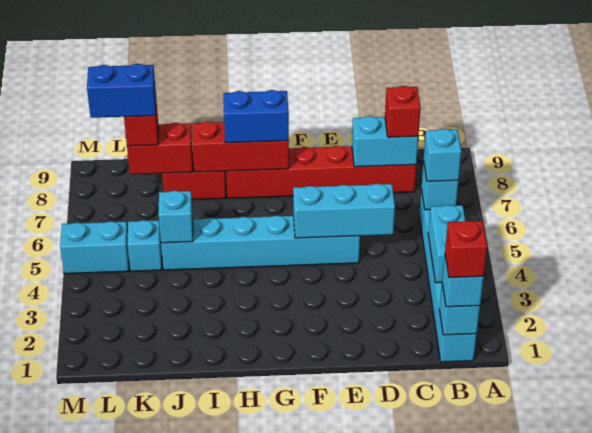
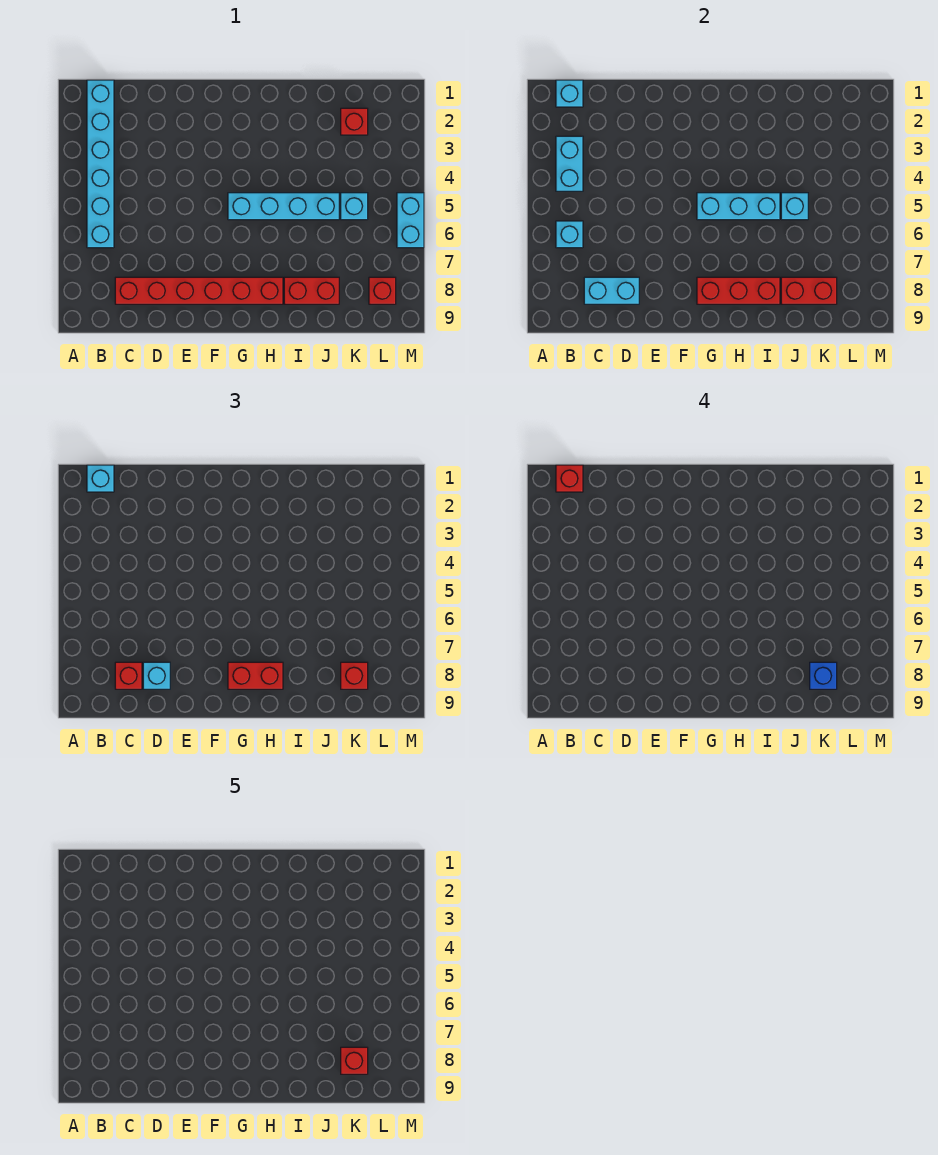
cyan brick B6 level 3 -> cyan brick D8 level 3
cyan brick D5:F5 level 2 -> cyan brick G5:I5 level 2
cyan brick E5:J5 level 1 -> cyan brick G5:J5 level 1
blue brick G8:H8 level 3 -> red brick G8:H8 level 3
none -> red brick K2 level 1
blue brick K8:L8 level 4 -> blue brick K8 level 4
none -> red brick K8 level 5
cyan brick L5:M5 level 1 -> cyan brick M5:M6 level 1
none -> red brick L8 level 1

